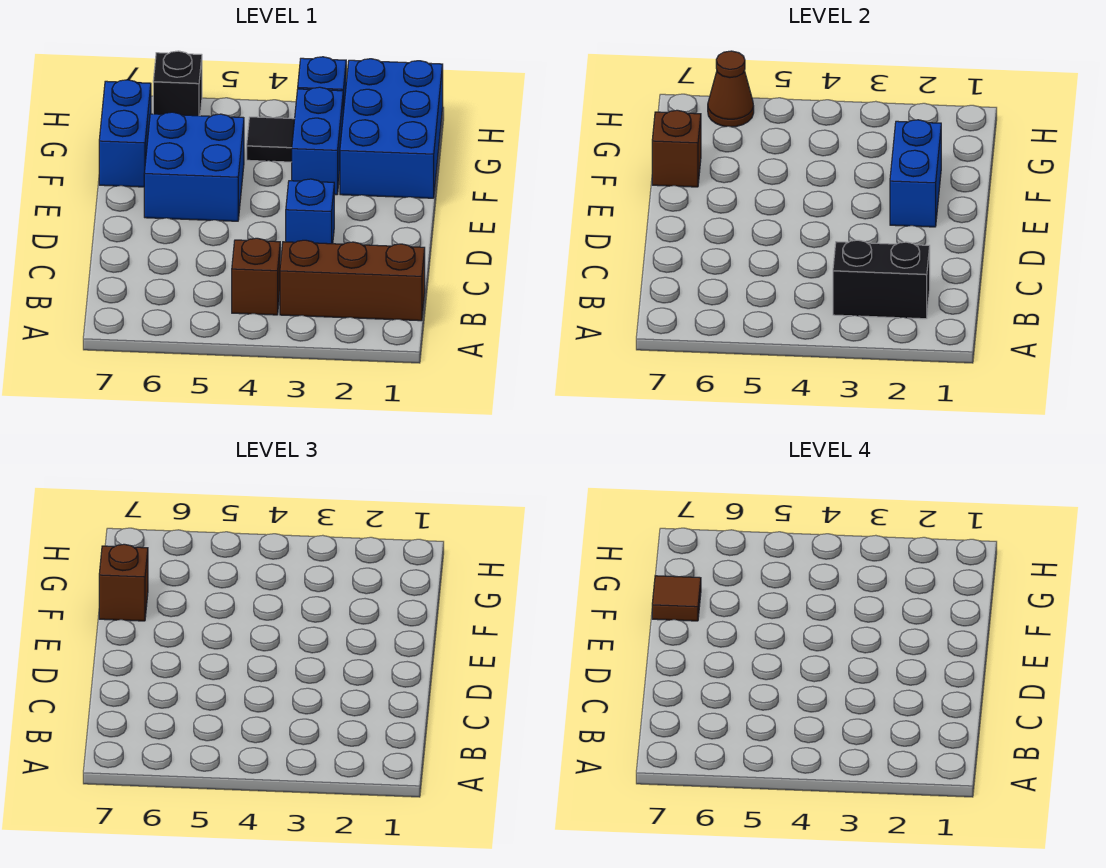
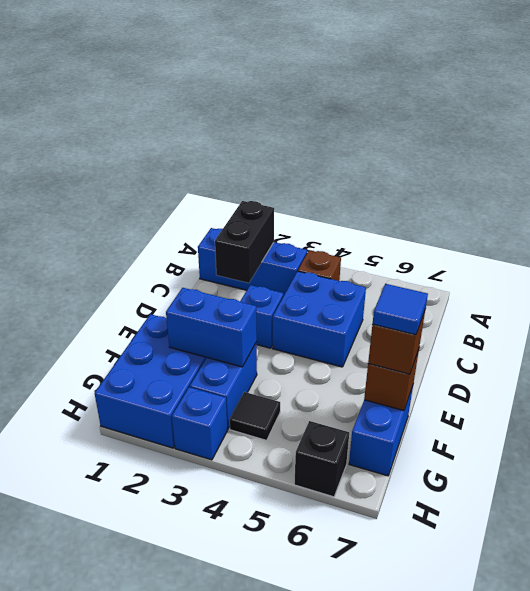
brown brick B1:B3 level 1 -> blue brick B1:B3 level 1
black brick B2:B3 level 2 -> black brick B2:C2 level 2
blue brick E2:F2 level 2 -> blue brick F2:F3 level 2
blue brick E5:F6 level 1 -> blue brick C4:D5 level 1
brown tile F7 level 4 -> blue tile F7 level 4
brown cone H6 level 2 -> none

